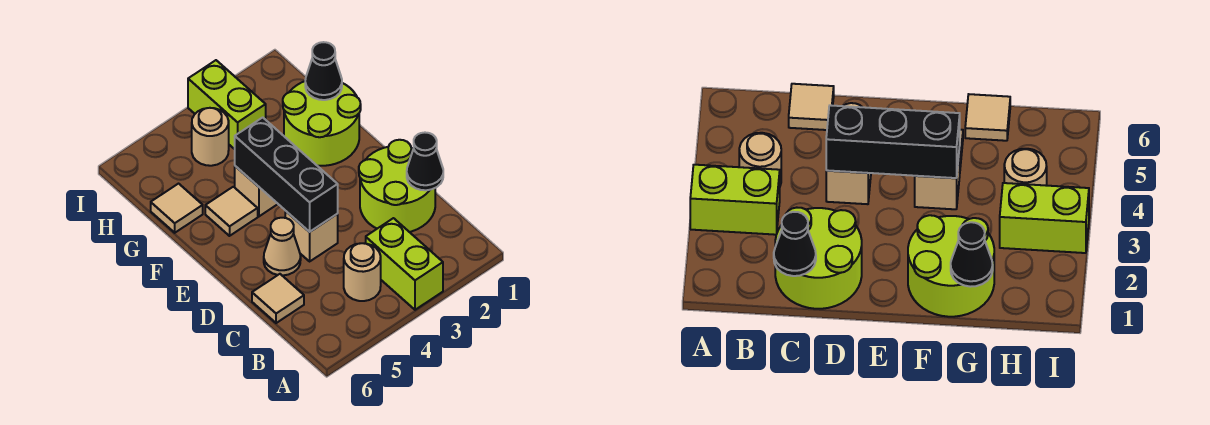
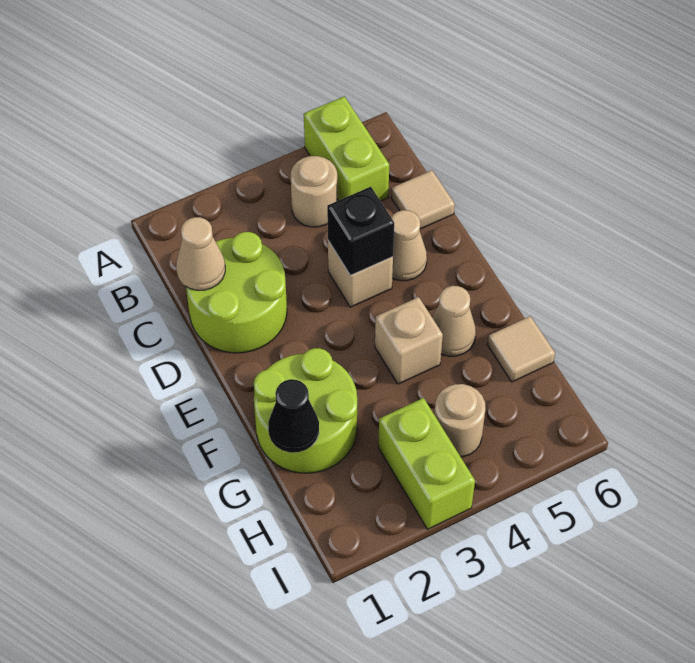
lime brick A3:B3 level 1 -> lime brick A5:B5 level 1
black cone C1 level 2 -> tan cone C1 level 2
black brick D4:F4 level 2 -> black brick D4 level 2
tan tile F5 level 1 -> tan cone F5 level 1

